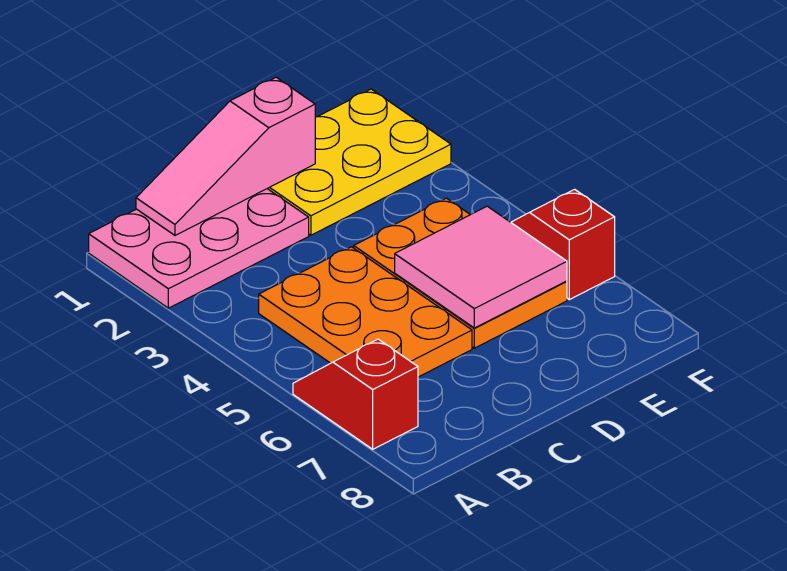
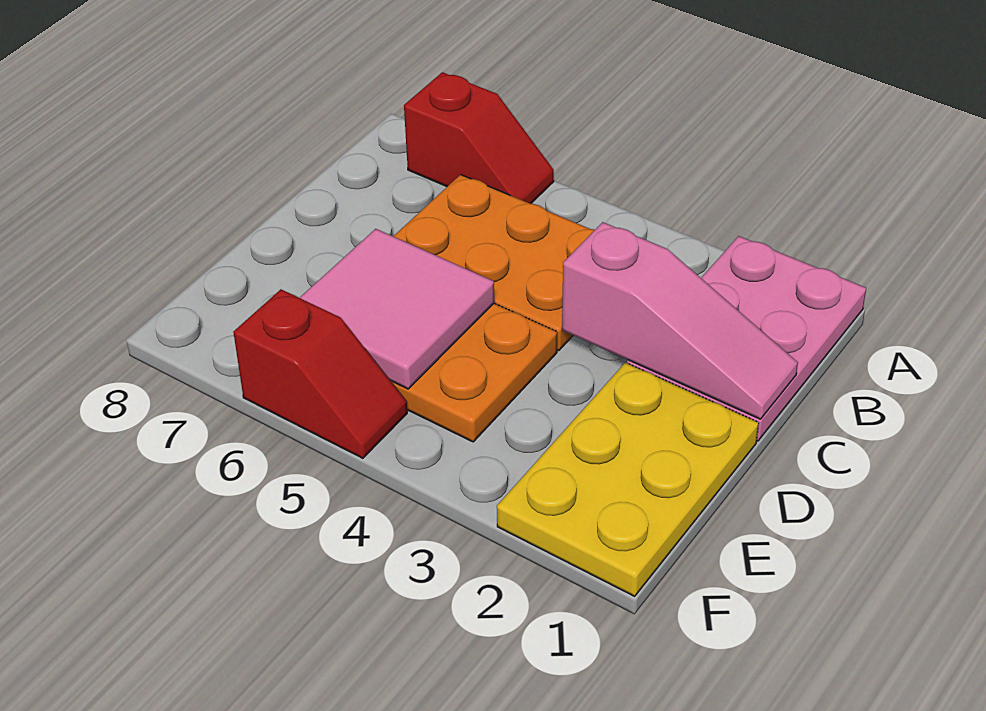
pink slope B1:D1 level 2 top D -> pink slope C1:C3 level 2 top 3

